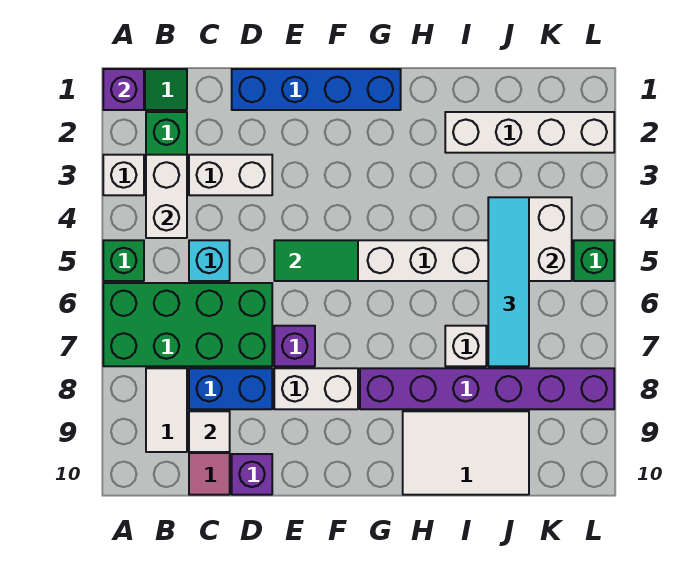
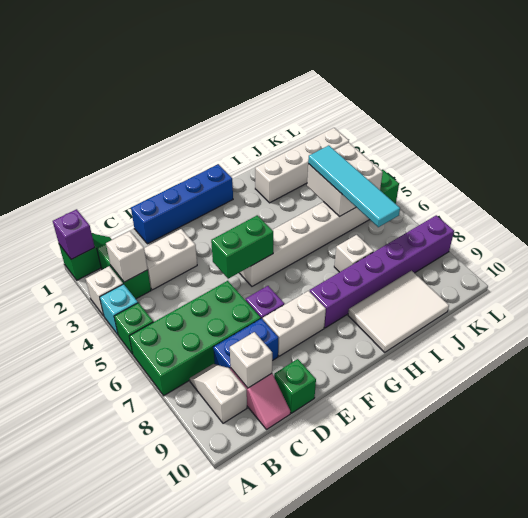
white brick B3:B4 level 2 -> white brick B3 level 2
white tile B8:B9 level 1 -> white slope B8:B9 level 1 top 9
cyan brick C5 level 1 -> cyan brick A4 level 1
white tile C9 level 2 -> white brick C9 level 2
purple brick D10 level 1 -> green brick D10 level 1
green tile E5:F5 level 2 -> green brick E5:F5 level 2

